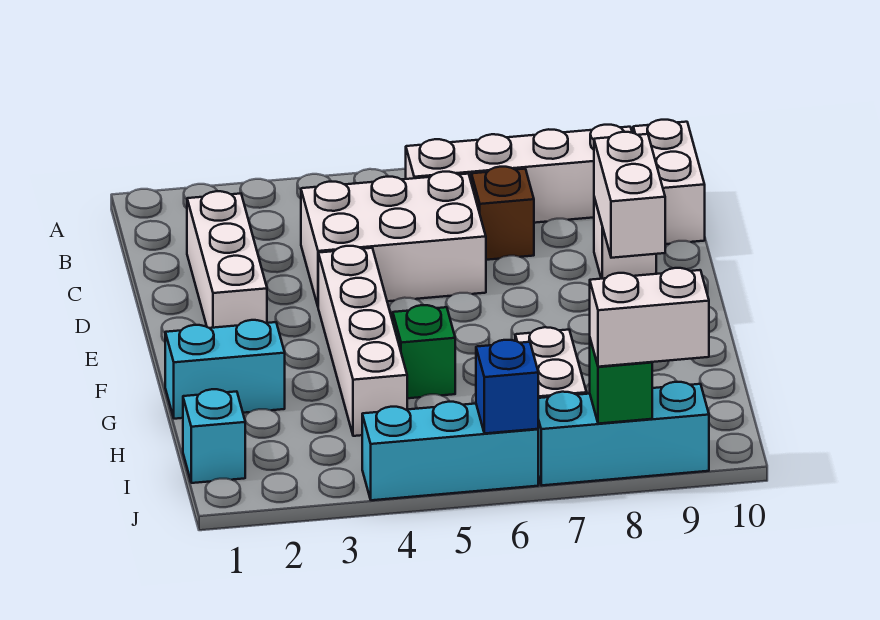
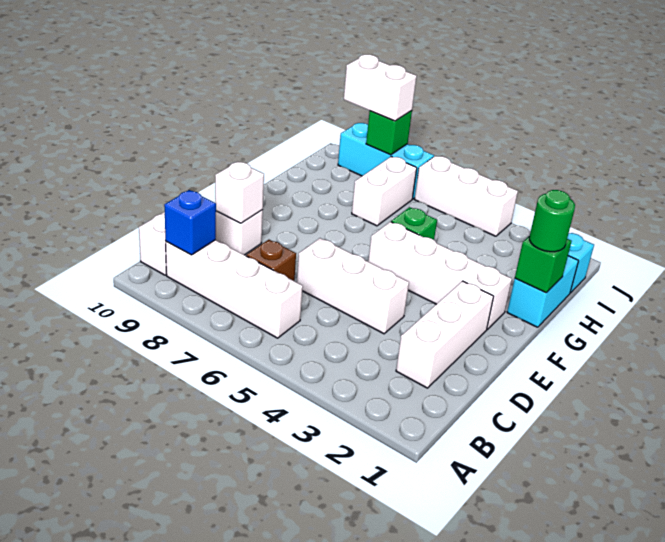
white brick C4:D6 level 1 -> white brick D4:D6 level 1
white brick D9:E9 level 2 -> white brick D9 level 2
white brick E4:H4 level 1 -> white brick F2:F5 level 1
cyan brick G1:G2 level 1 -> cyan brick G1:H1 level 1
none -> green brick G1 level 2
none -> green round brick G1 level 3
cyan brick J4:J6 level 1 -> white brick J4:J6 level 1
blue brick J6 level 2 -> blue brick B9 level 2

